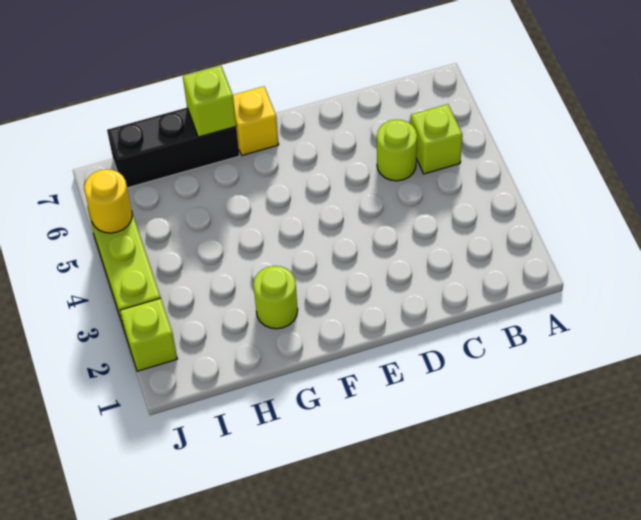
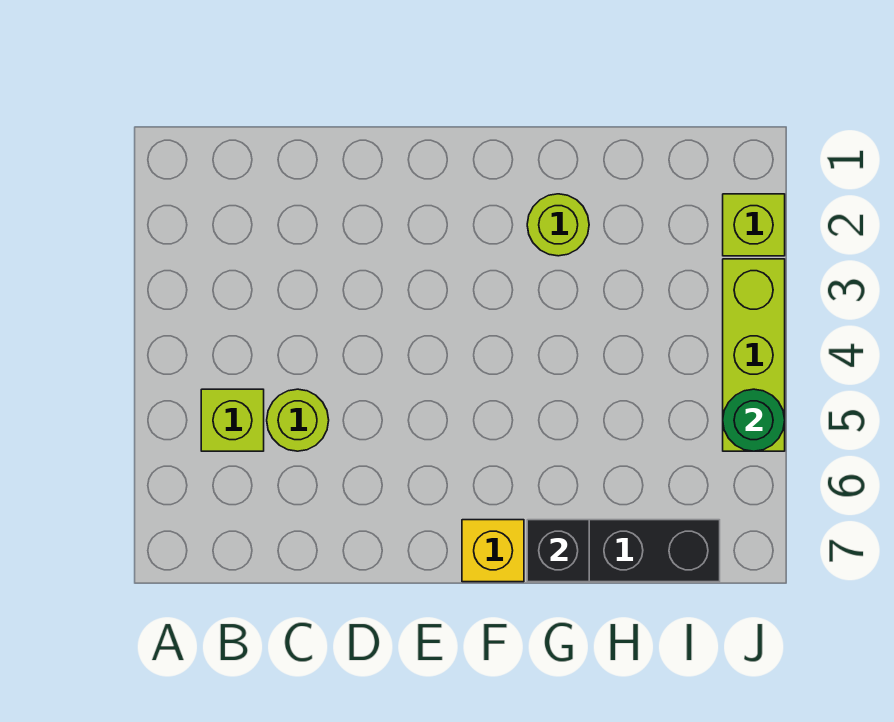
lime brick G7 level 2 -> black brick G7 level 2
yellow round brick J5 level 2 -> green round brick J5 level 2

